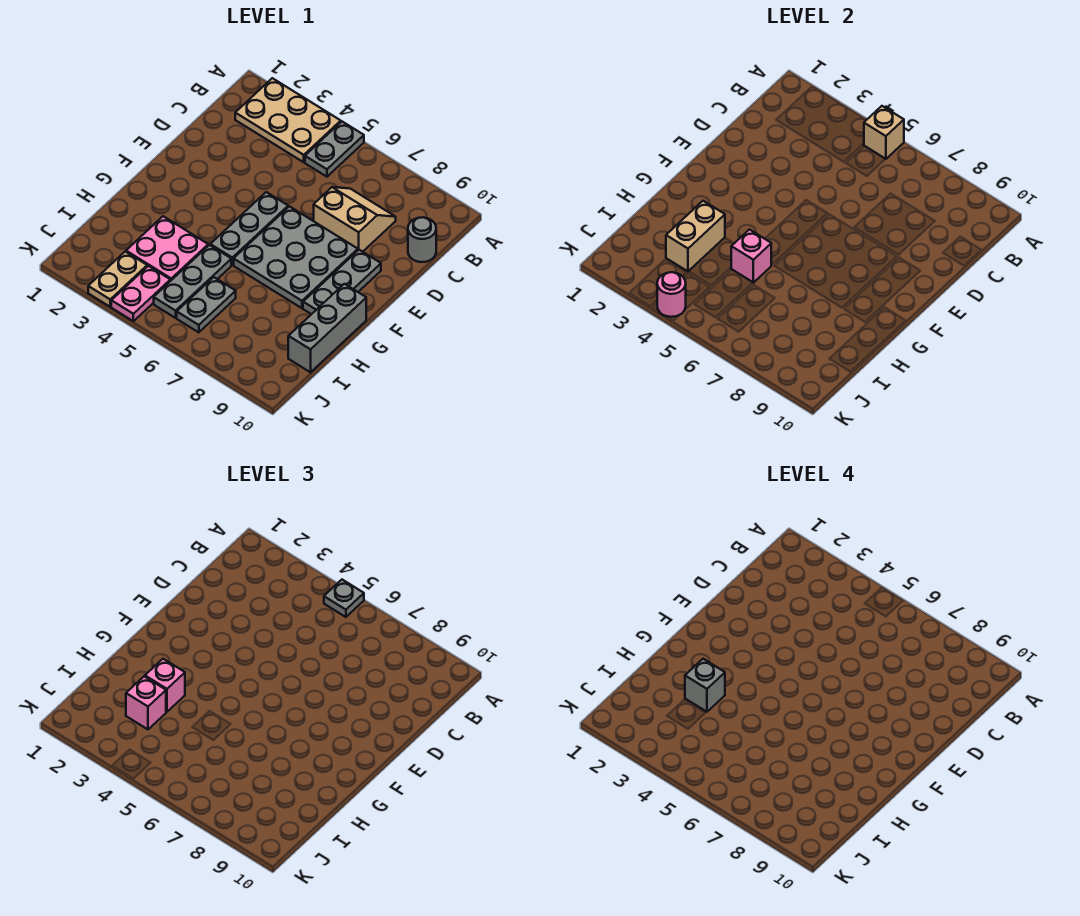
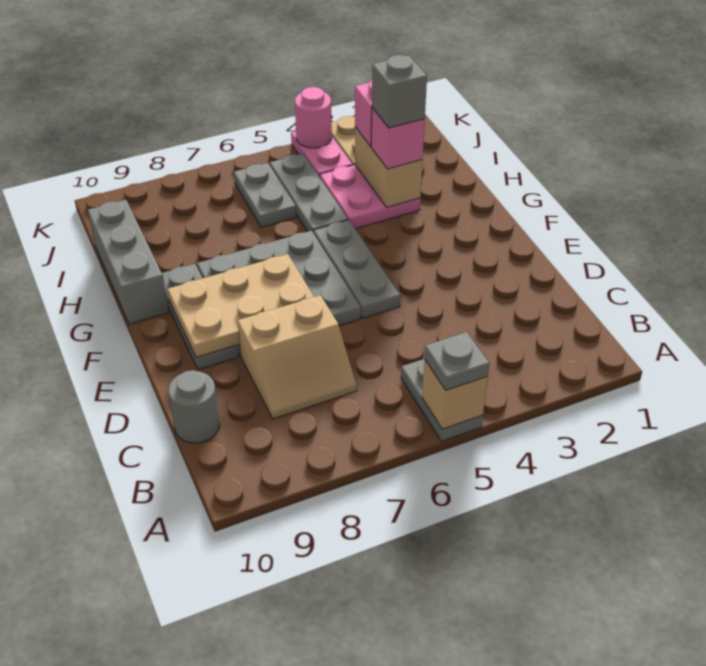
tan plate A2:B4 level 1 -> tan plate E7:F9 level 2
pink brick H5 level 2 -> none

